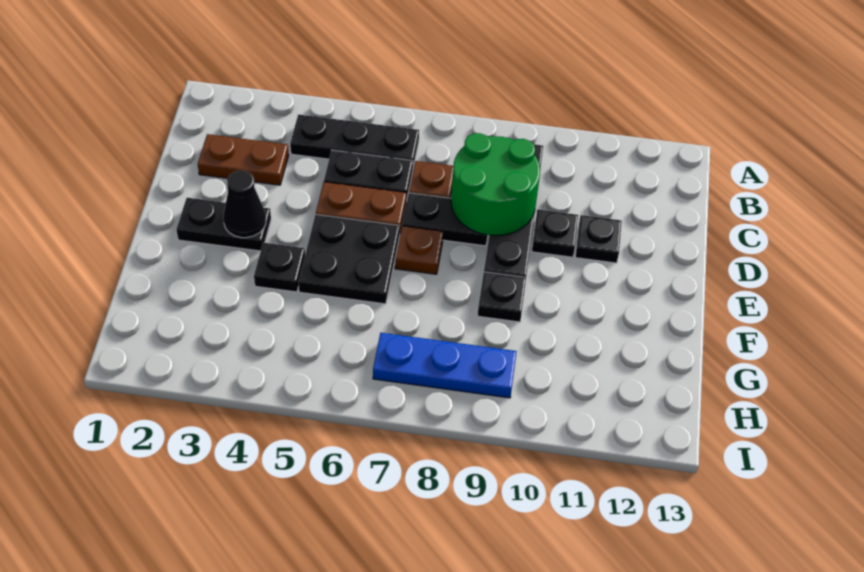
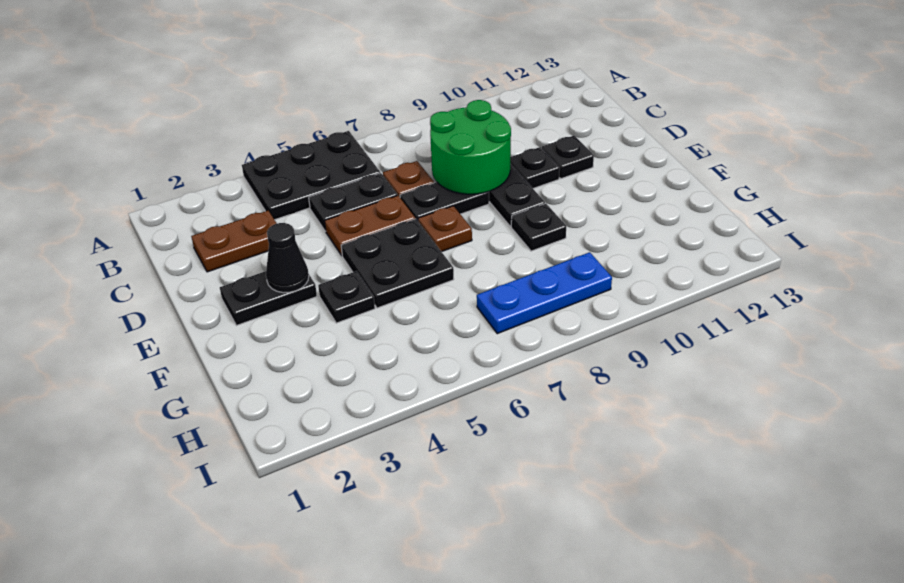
black plate B4:B6 level 1 -> black plate A4:B6 level 1

